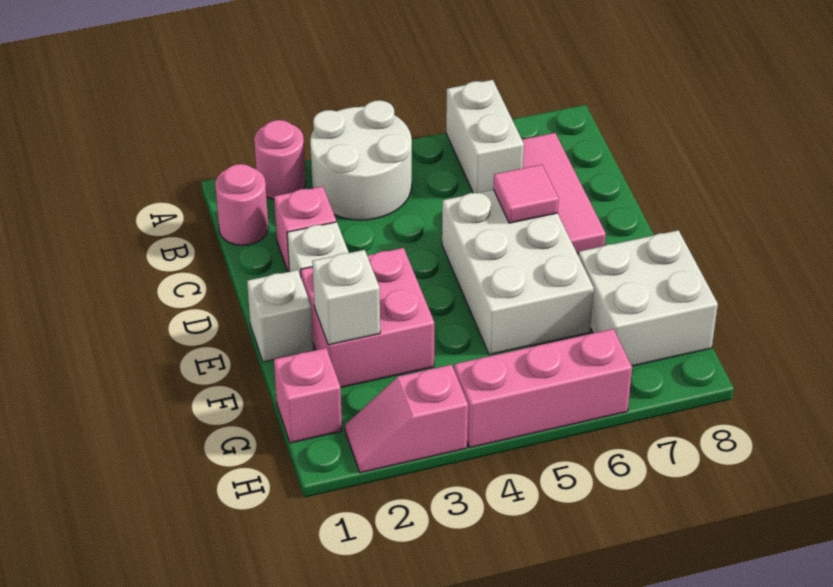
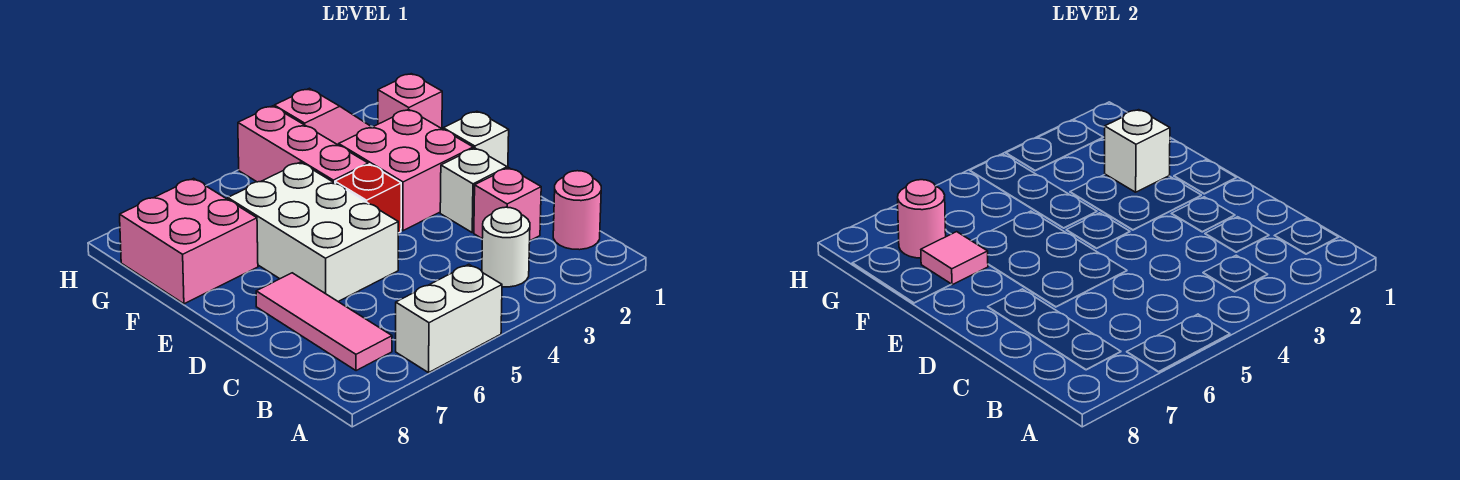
pink round brick A2 level 1 -> pink round brick G7 level 2
white round brick A3:B4 level 1 -> white round brick B3 level 1
white brick A6:B6 level 1 -> white brick A5:A6 level 1
pink tile D6 level 2 -> pink tile F7 level 2
none -> red brick E4 level 1
white brick F7:G8 level 1 -> pink brick F7:G8 level 1
pink brick H4:H6 level 1 -> pink brick F4:H4 level 1

